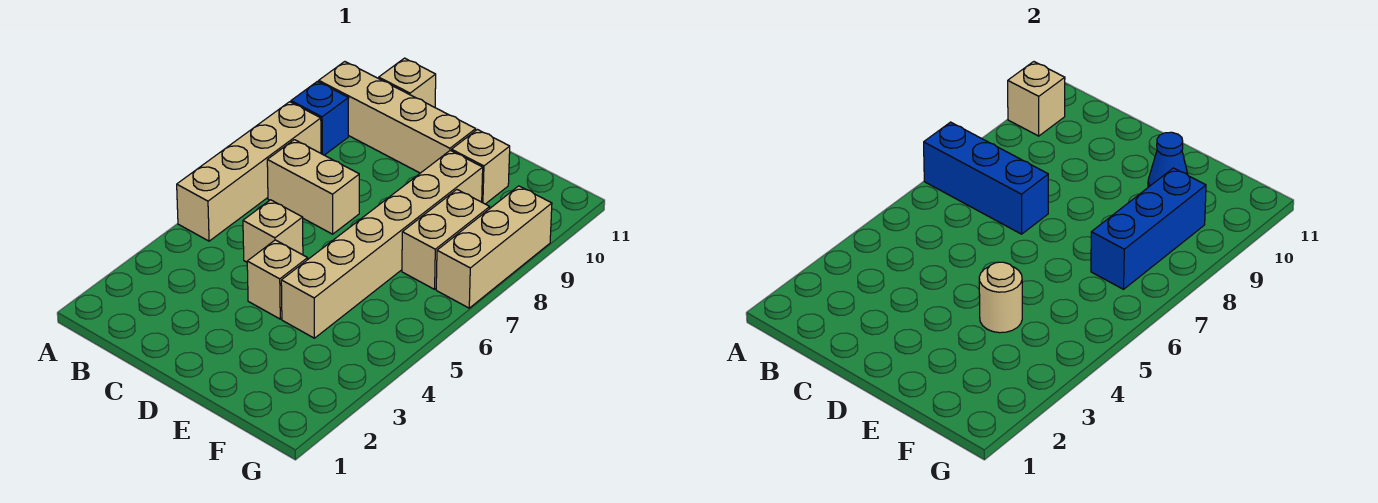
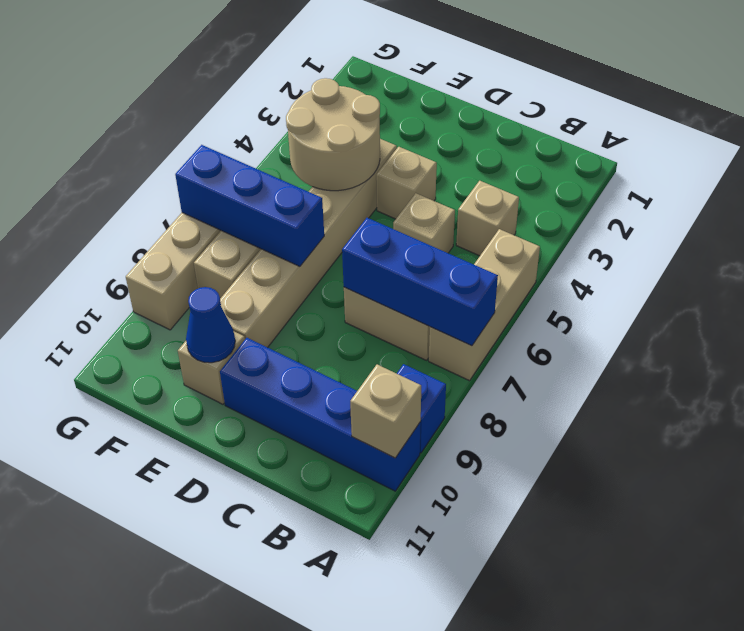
tan brick A5:A8 level 1 -> tan brick A5:A7 level 1
tan brick A10:D10 level 1 -> blue brick A10:D10 level 1
tan brick B11 level 1 -> tan brick B4 level 1
tan round brick E4 level 2 -> tan round brick E4:F5 level 2
blue brick F7:F9 level 2 -> blue brick E7:G7 level 2

